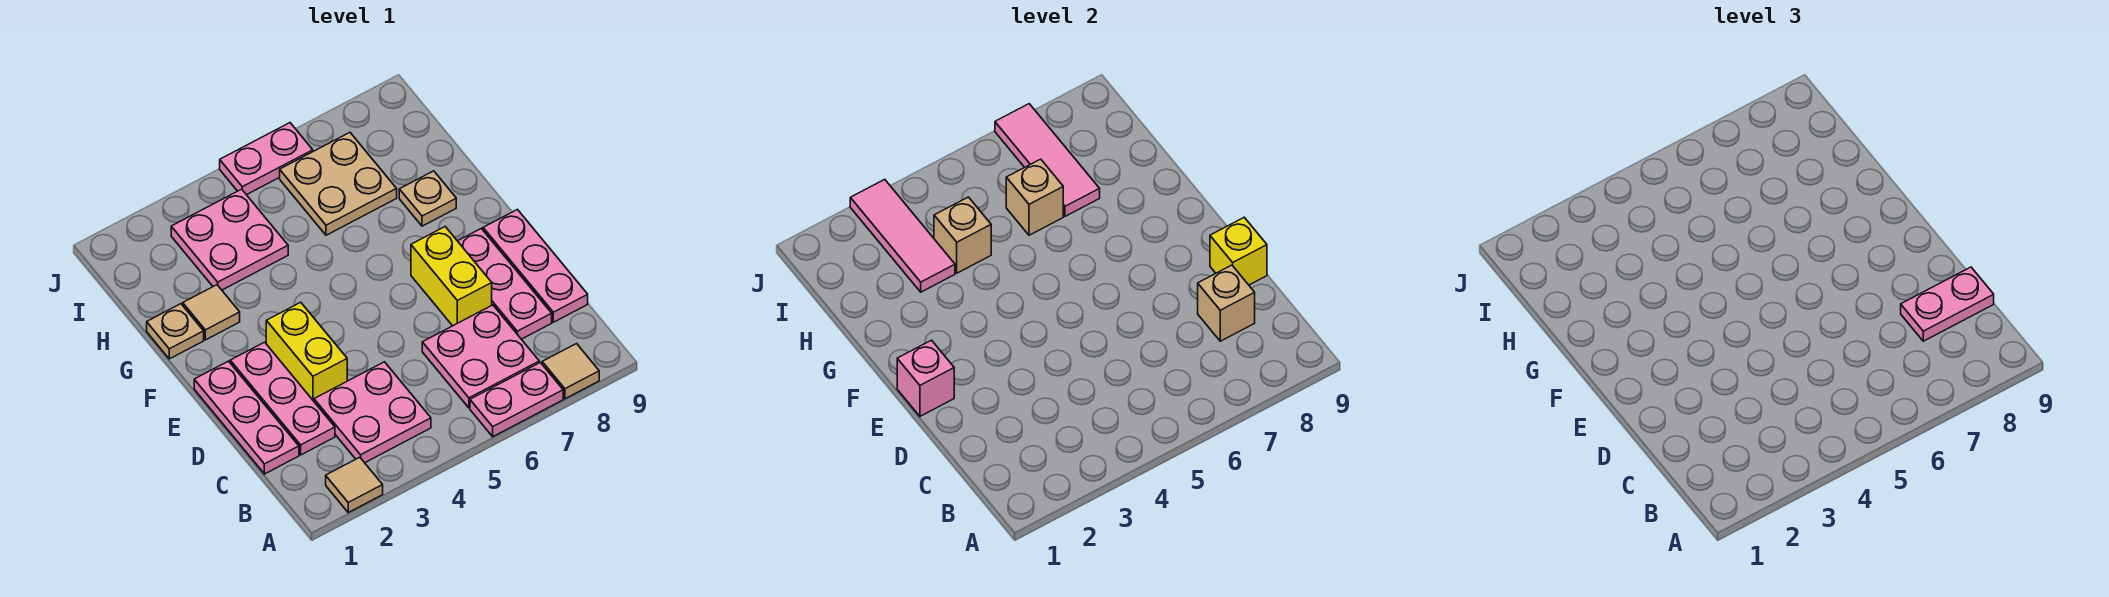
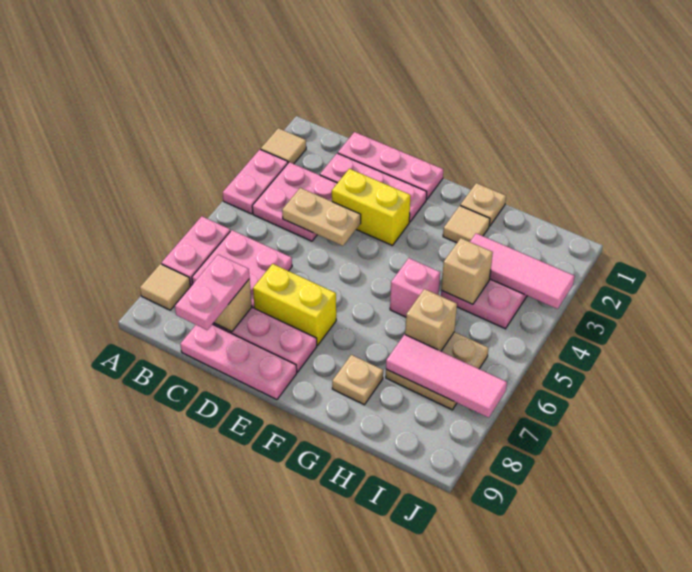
none -> tan plate C4:D4 level 2
yellow brick D9 level 2 -> none
pink brick E1 level 2 -> pink brick G5 level 1
pink plate J5:J6 level 1 -> pink plate A3:A4 level 1

